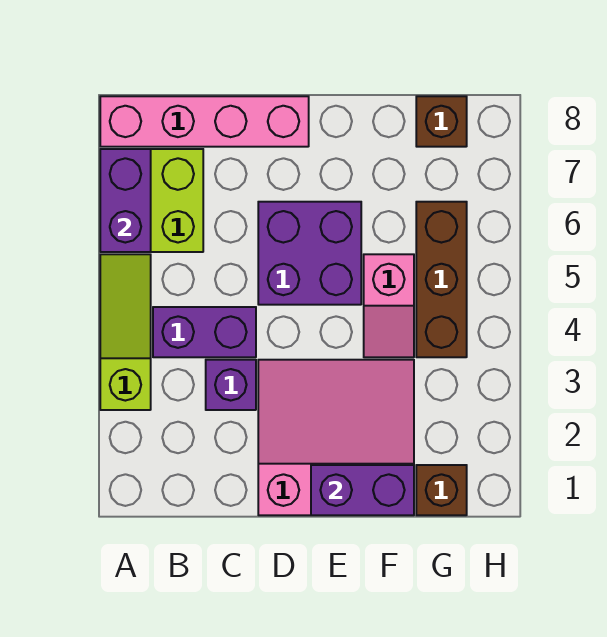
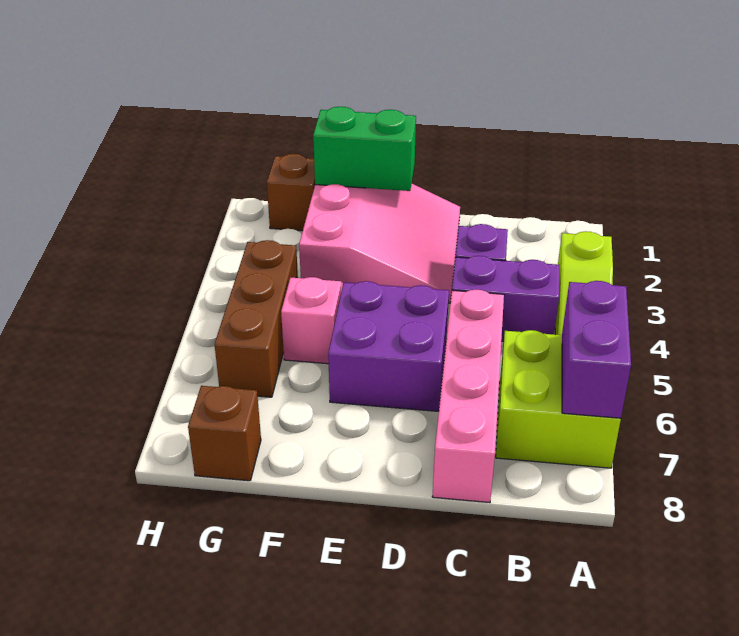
pink brick A8:D8 level 1 -> pink brick C5:C8 level 1
pink slope D1:F3 level 1 top 1 -> pink slope D1:F3 level 1 top F
purple brick E1:F1 level 2 -> green brick E1:F1 level 2

